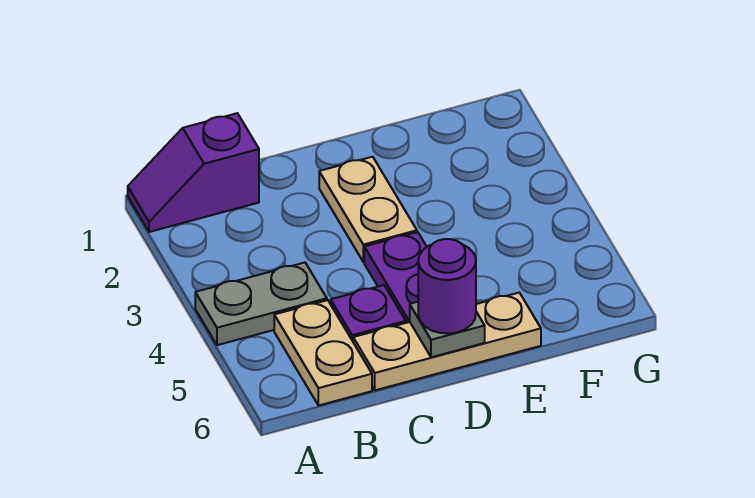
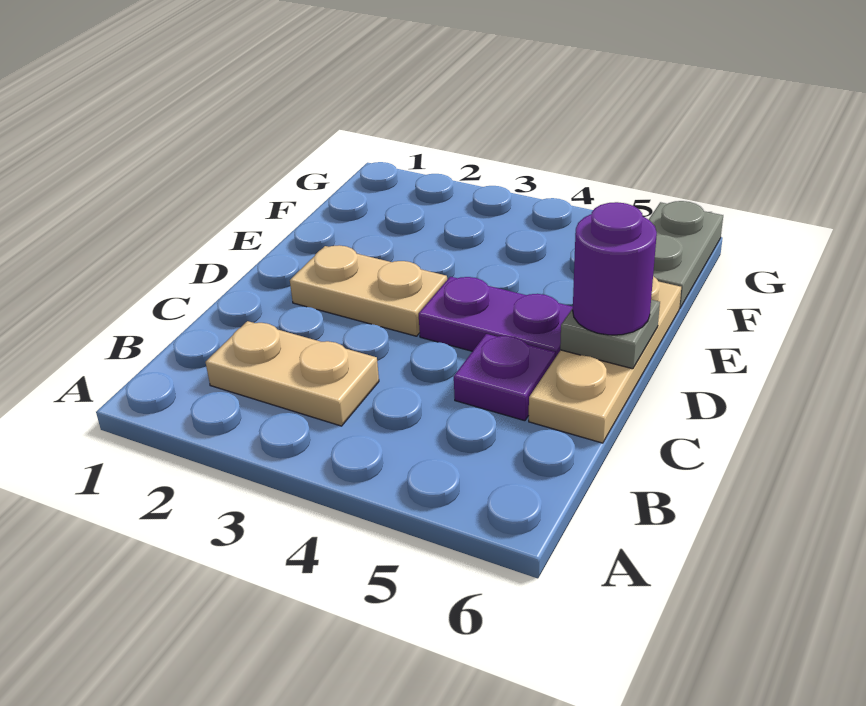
purple slope A1:B1 level 1 top B -> none
grey plate A4:B4 level 1 -> grey plate F6:G6 level 1
tan plate B5:B6 level 1 -> tan plate B2:B3 level 1

